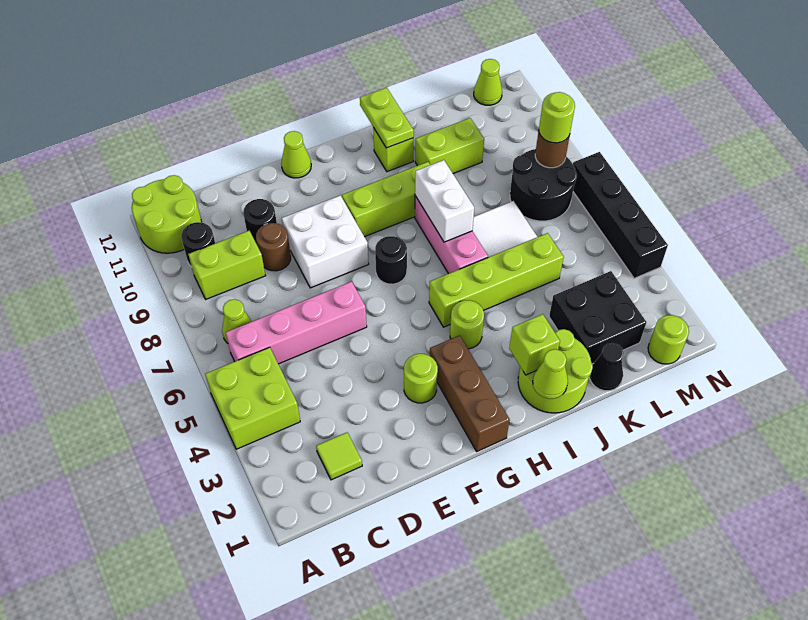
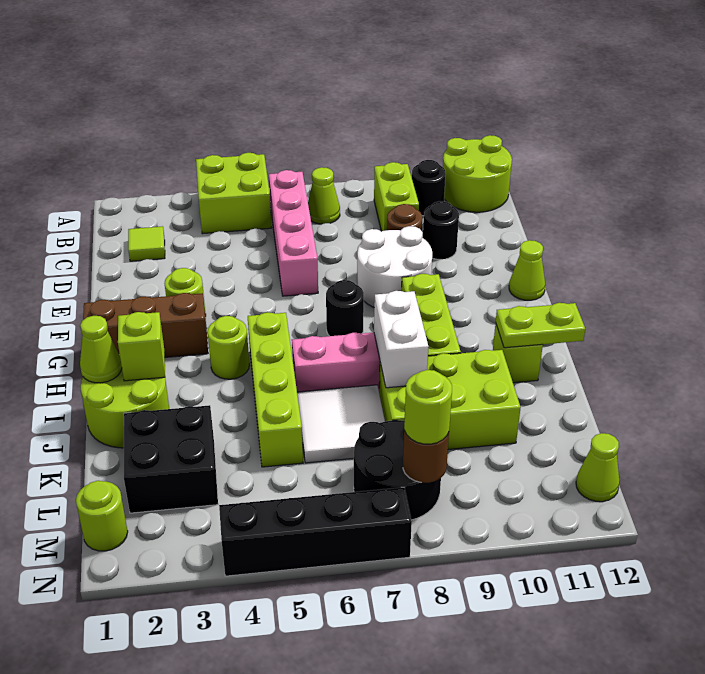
white brick E8:F9 level 1 -> white round brick E8:F9 level 1
white brick I7:I8 level 2 -> white brick I8:J8 level 2
lime brick J10:K10 level 1 -> lime brick J8:K10 level 1
black cone K1 level 1 -> none

